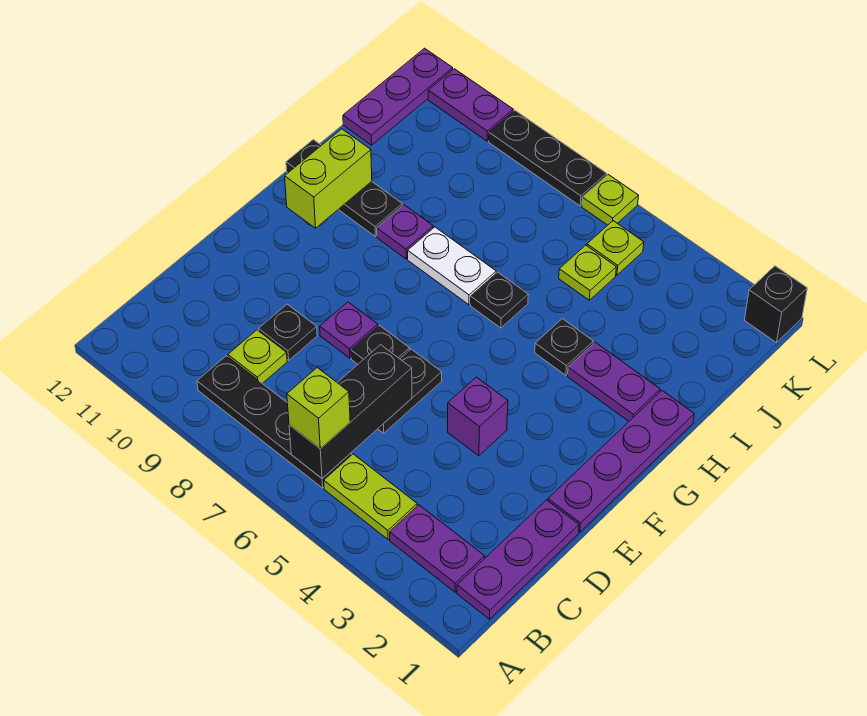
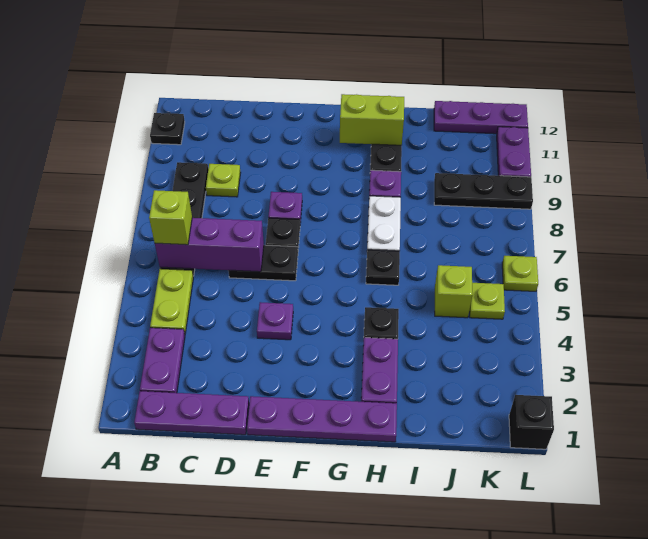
black brick B6:D6 level 2 -> purple brick B6:D6 level 2
black plate D9 level 1 -> black plate A11 level 1
purple brick E4 level 1 -> purple plate E4 level 1
lime plate J5 level 1 -> lime brick J5 level 1
black plate L7:L9 level 1 -> black plate J9:L9 level 1

